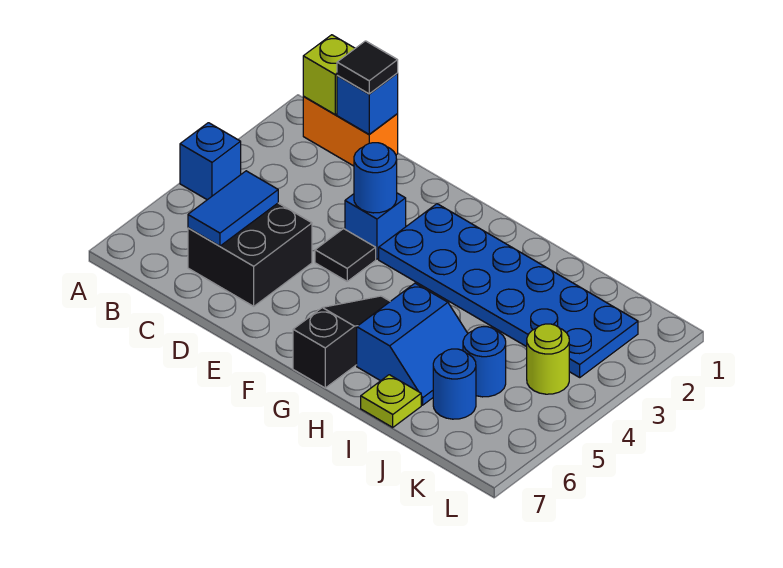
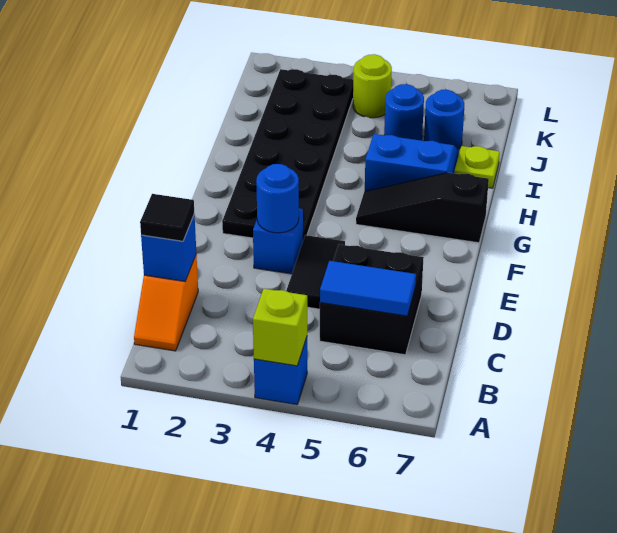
orange brick B1:C1 level 1 -> orange slope B1:C1 level 1 top C
lime brick B1 level 2 -> lime brick A4 level 2
black tile E4 level 1 -> black tile D4:E4 level 1
blue plate F2:K3 level 1 -> black plate F2:K3 level 1

